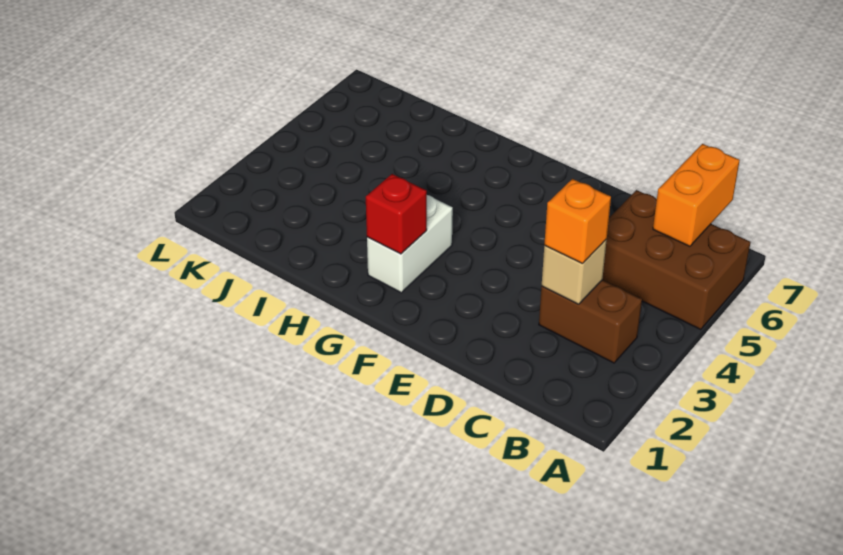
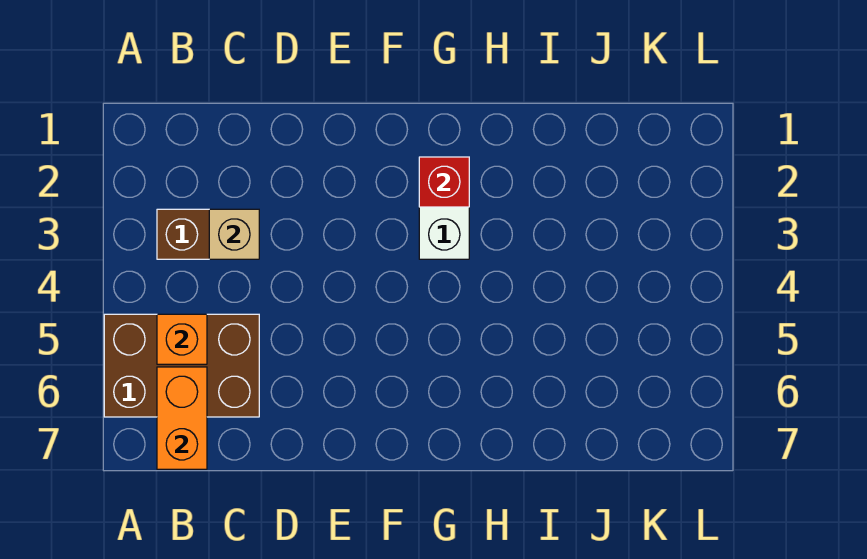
orange brick C3 level 3 -> orange brick B5 level 2

